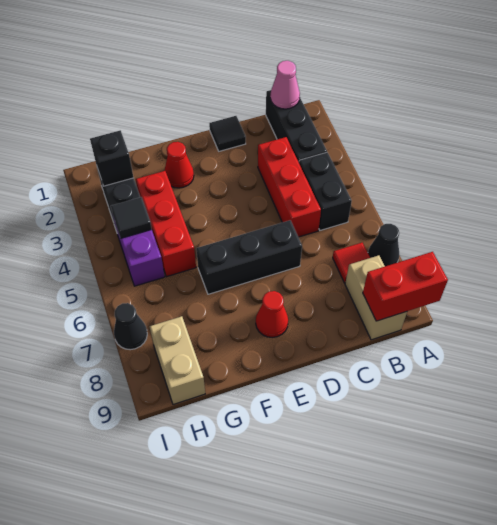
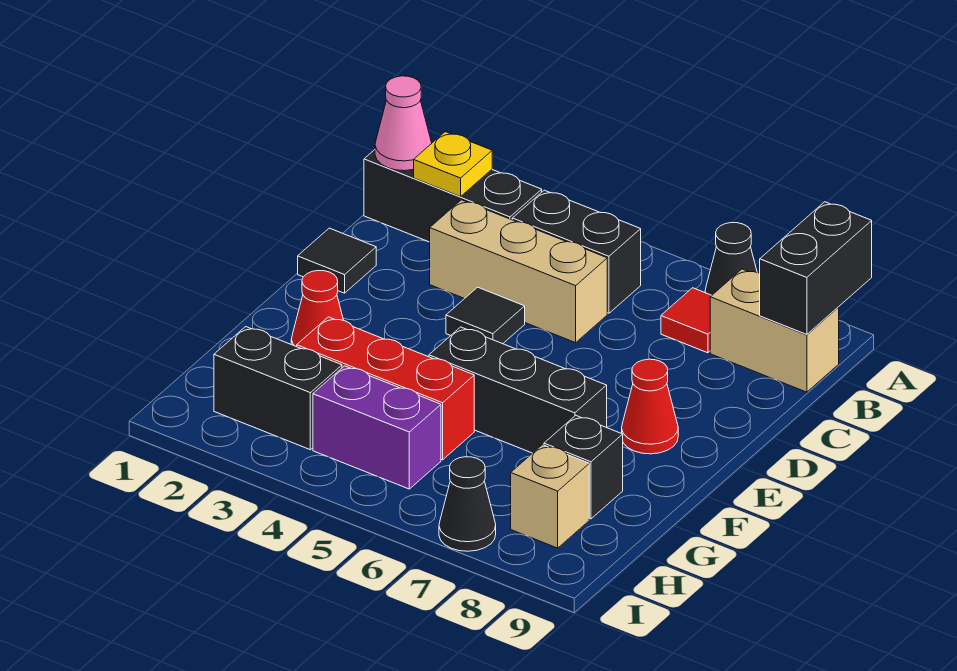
red brick A9:B9 level 2 -> black brick A9:B9 level 2
none -> yellow plate B2 level 2
red brick C3:C5 level 1 -> tan brick C3:C5 level 1
black brick D6:F6 level 1 -> black brick F5:F7 level 1
black brick H2 level 2 -> black brick G8 level 1
black tile H4 level 2 -> black tile D4 level 1
tan brick H8:H9 level 1 -> tan brick H8 level 1

